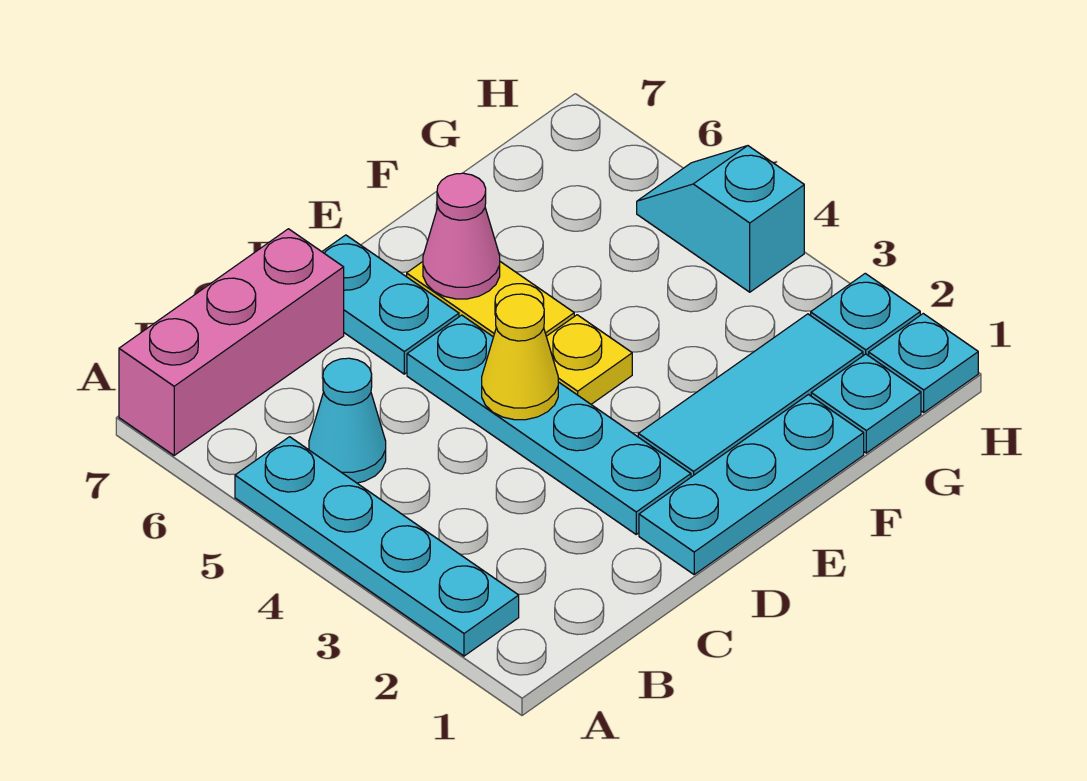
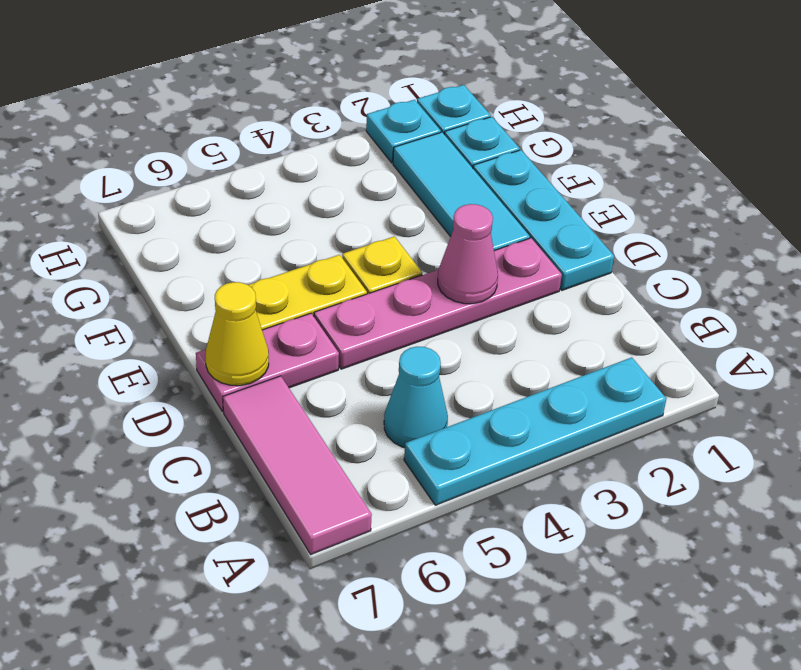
pink brick A7:C7 level 1 -> pink tile A7:C7 level 1
cyan plate D2:D5 level 1 -> pink plate D2:D5 level 1
yellow cone D4 level 2 -> yellow cone D7 level 2
cyan plate D6:D7 level 1 -> pink plate D6:D7 level 1
pink cone E6 level 2 -> pink cone D3 level 2
cyan slope H4:H5 level 1 top 4 -> none

